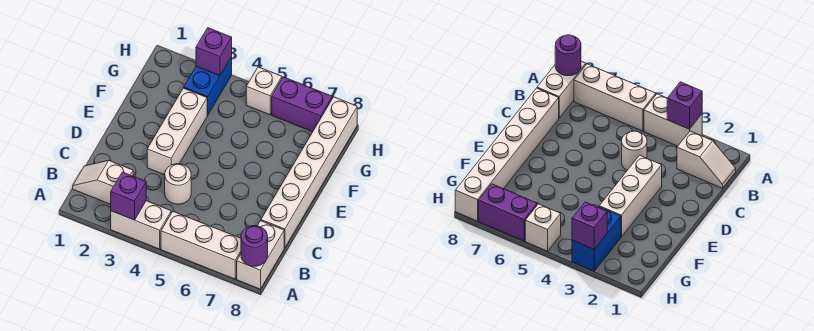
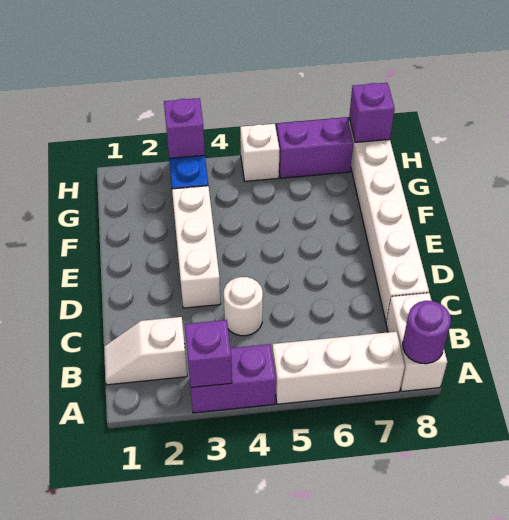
white brick A3:A4 level 1 -> purple brick A3:A4 level 1
none -> purple brick H8 level 2

